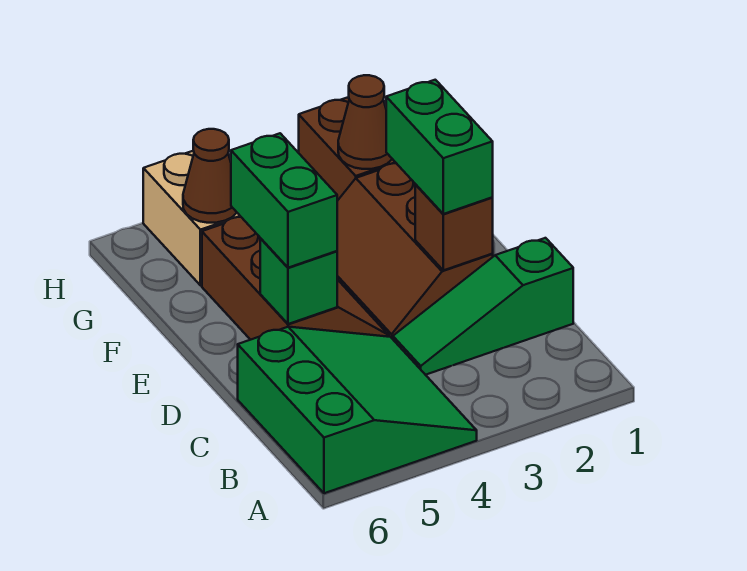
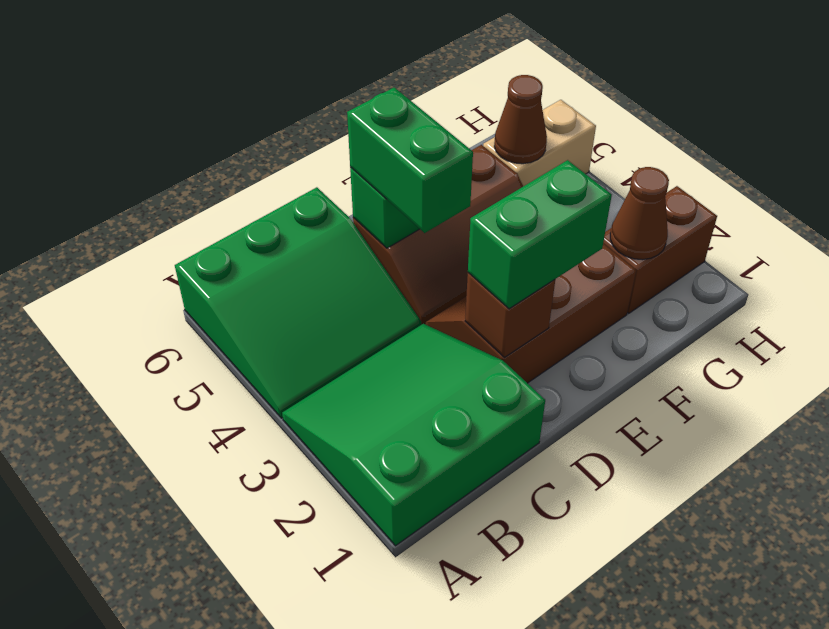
green slope C1:C3 level 1 top 1 -> green slope A1:C3 level 1 top 1
green brick D5:E5 level 3 -> green brick D4:D5 level 3

